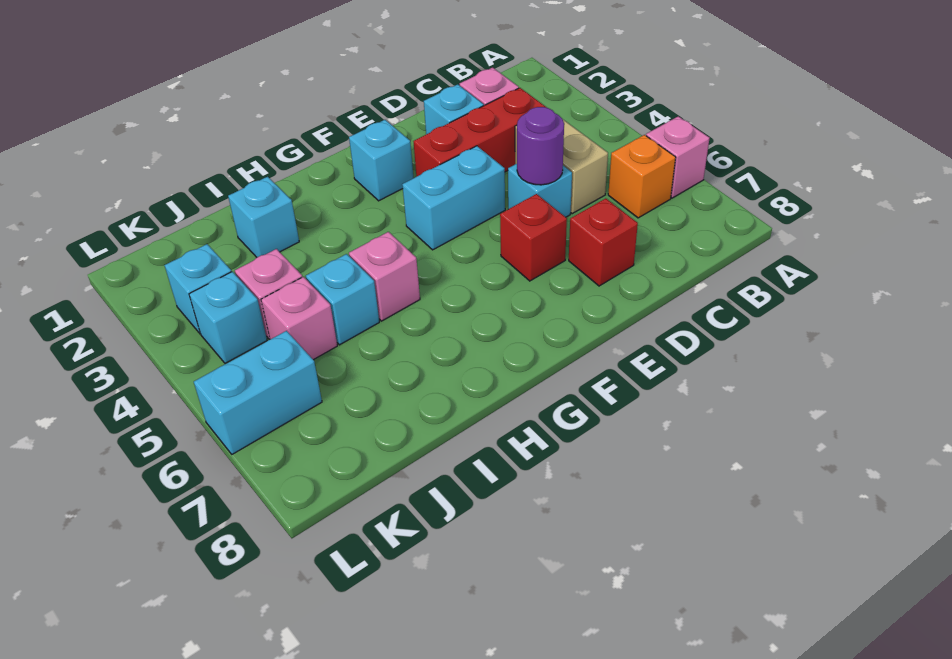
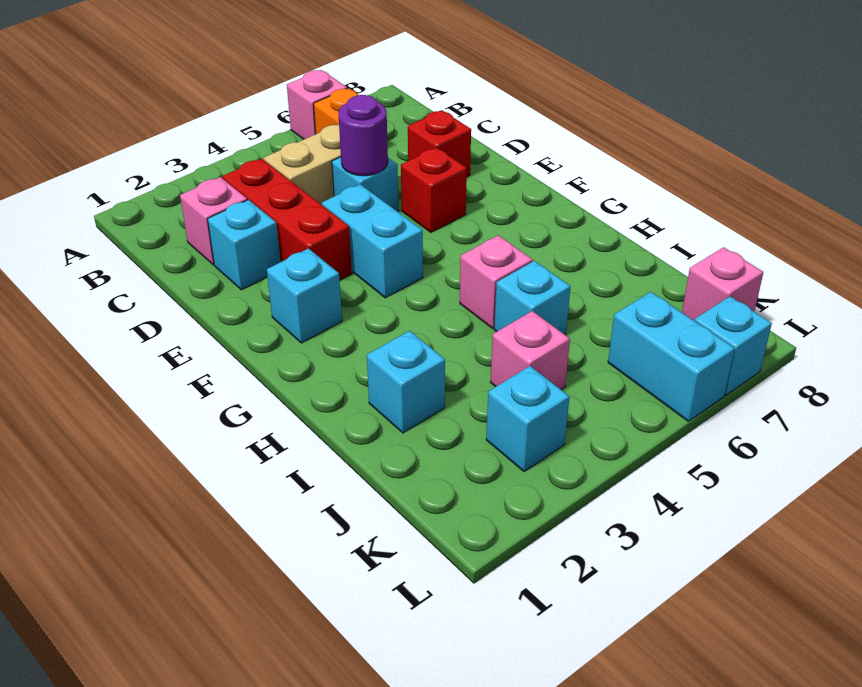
pink brick J5 level 1 -> pink brick K8 level 1
cyan brick K4 level 1 -> cyan brick L7 level 1

